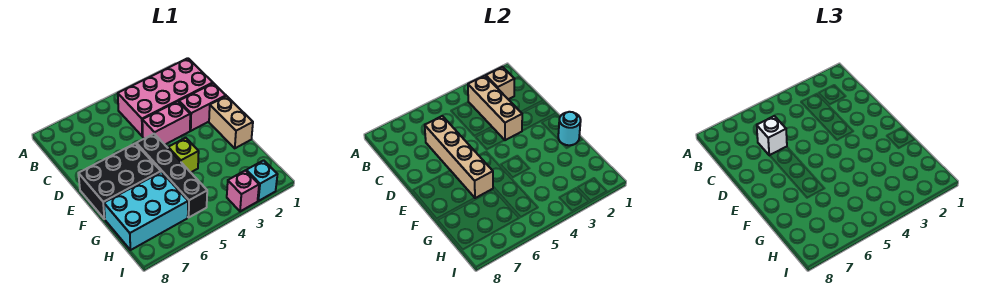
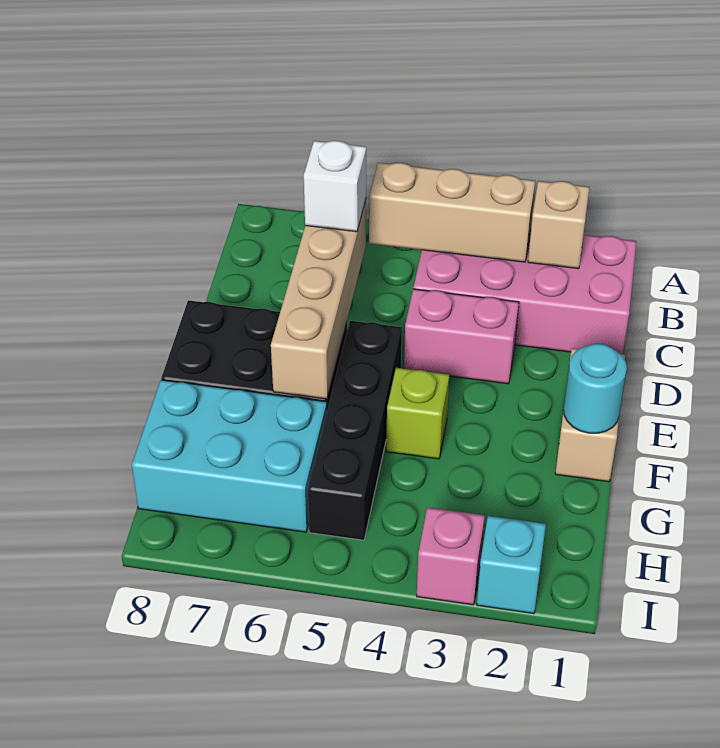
tan brick B3:D3 level 2 -> tan brick B3:B5 level 2
pink brick D1:D2 level 1 -> none

